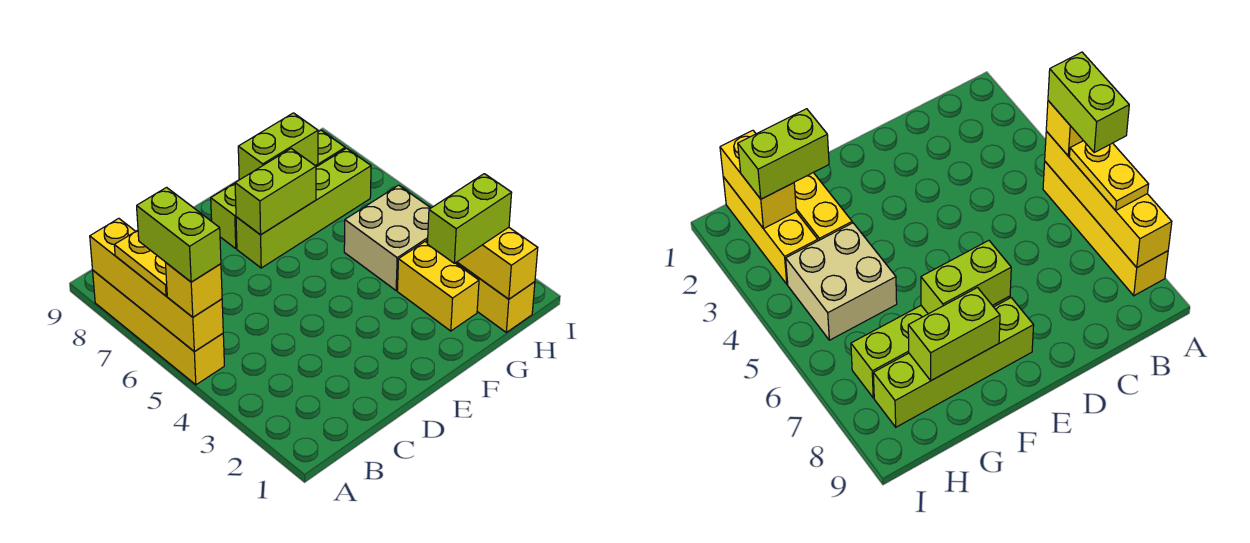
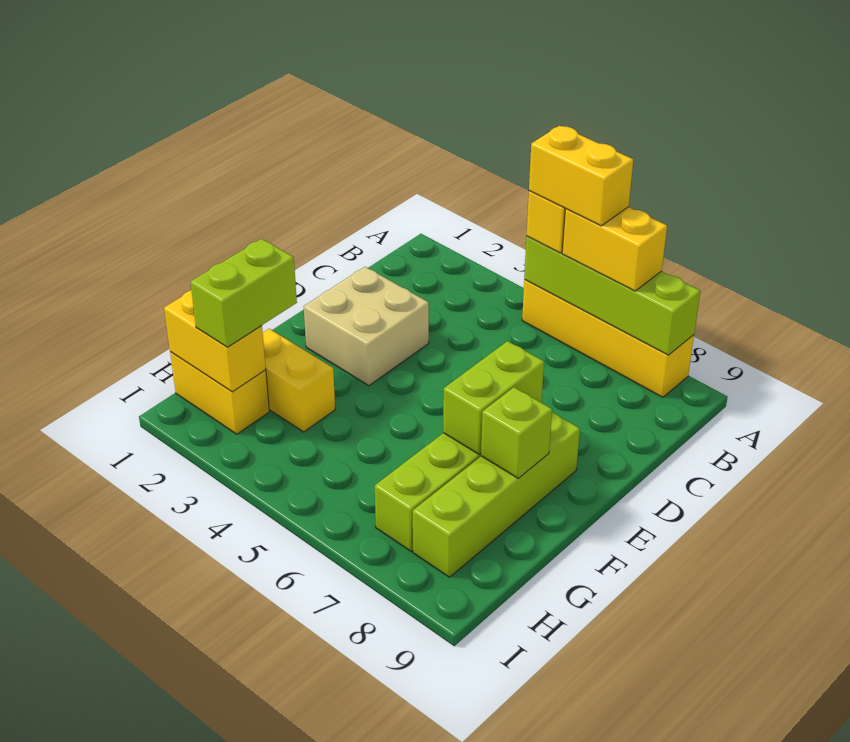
yellow brick A5:A8 level 2 -> lime brick A5:A8 level 2
lime brick A5:A6 level 4 -> yellow brick A5:A6 level 4
yellow plate A6:A7 level 3 -> yellow brick A6:A7 level 3
lime brick F8:G8 level 2 -> lime brick F8 level 2
tan brick G4:H5 level 1 -> tan brick D2:E3 level 1
yellow brick H1:H3 level 1 -> yellow brick H1:H2 level 1

